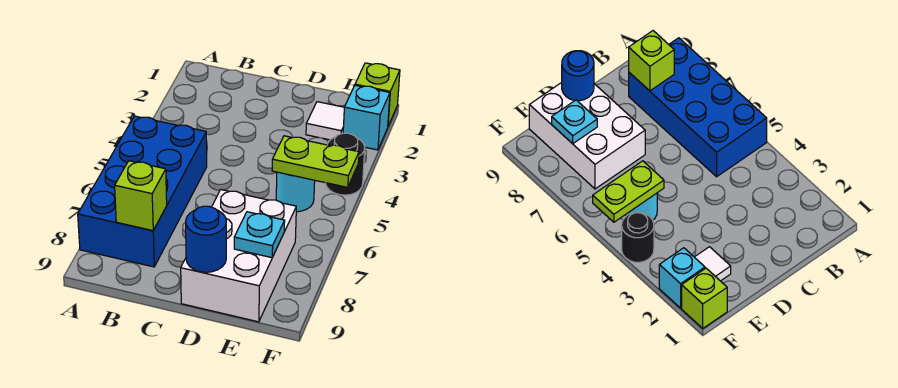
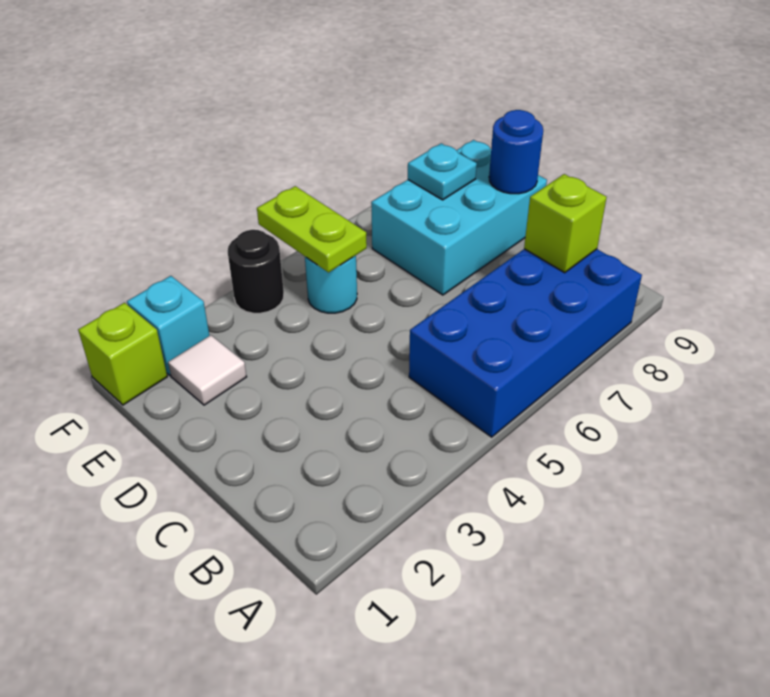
white brick D7:E9 level 1 -> cyan brick D7:E9 level 1

